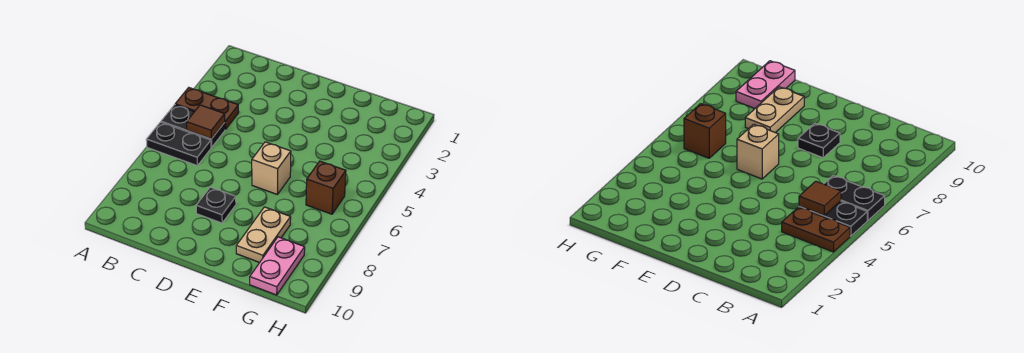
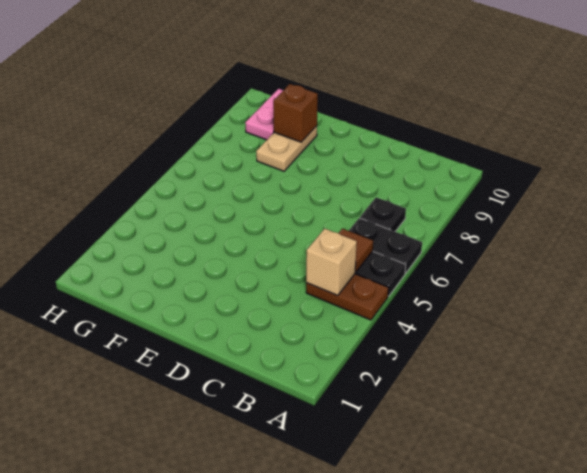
black plate D8 level 1 -> black plate B7 level 1
tan brick E6 level 1 -> tan brick B4 level 2
brown brick G6 level 1 -> brown brick F9 level 2

